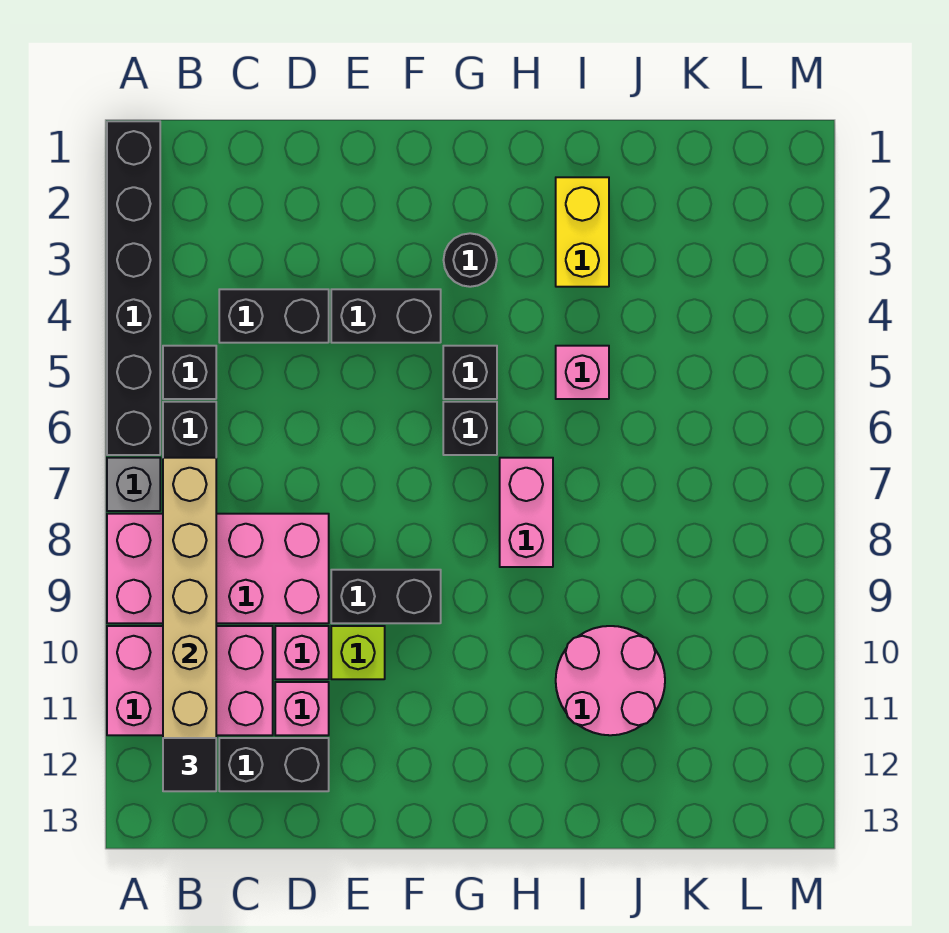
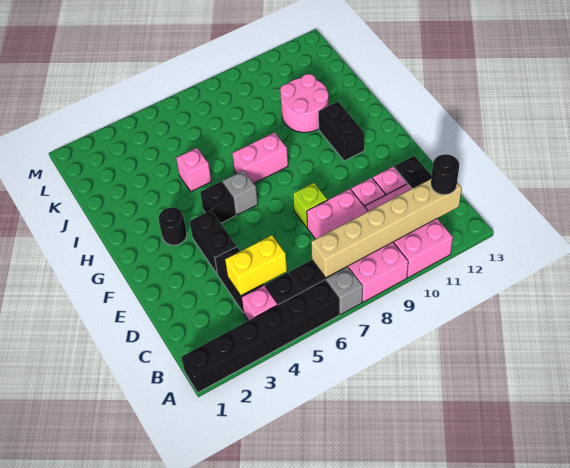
none -> pink brick B4 level 1
black tile B12 level 3 -> black round brick B12 level 3
black brick E9:F9 level 1 -> black brick G11:H11 level 1
lime brick E10 level 1 -> lime brick E8 level 1
black brick G6 level 1 -> grey brick G6 level 1
yellow brick I2:I3 level 1 -> yellow brick C4:C5 level 2

